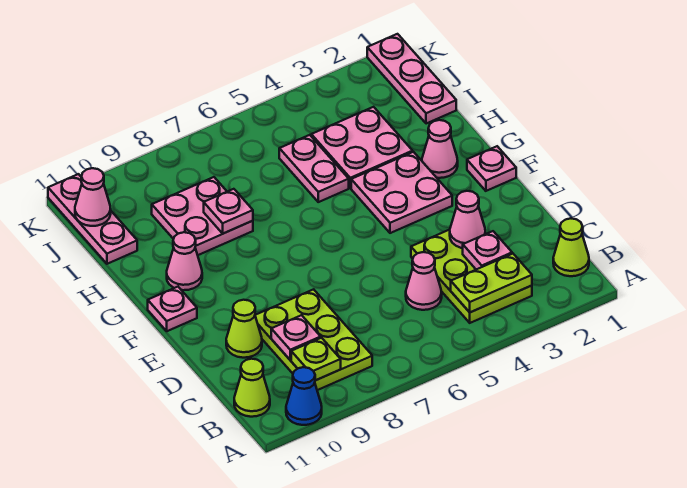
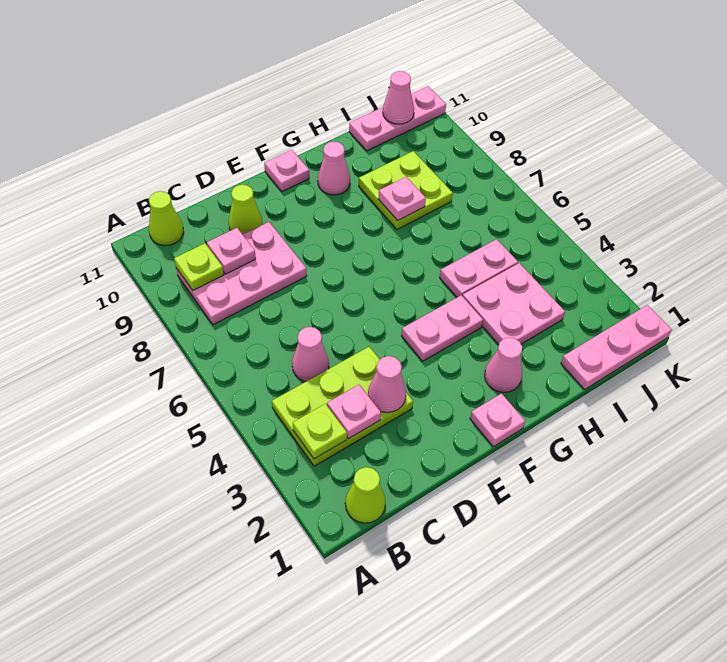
blue cone A10 level 1 -> none
lime plate B3:B4 level 2 -> lime plate B3 level 2
lime plate B8:D9 level 1 -> pink plate B8:D9 level 1
pink plate F3:G4 level 1 -> pink plate F4:G4 level 1
pink plate H8:I9 level 1 -> lime plate H8:I9 level 1

